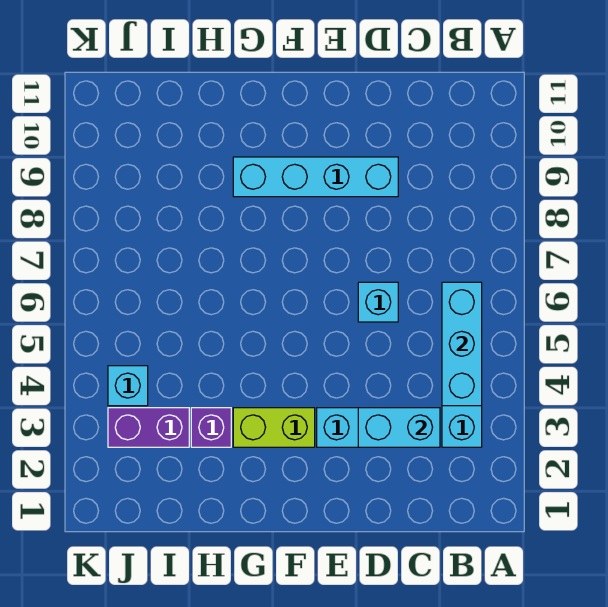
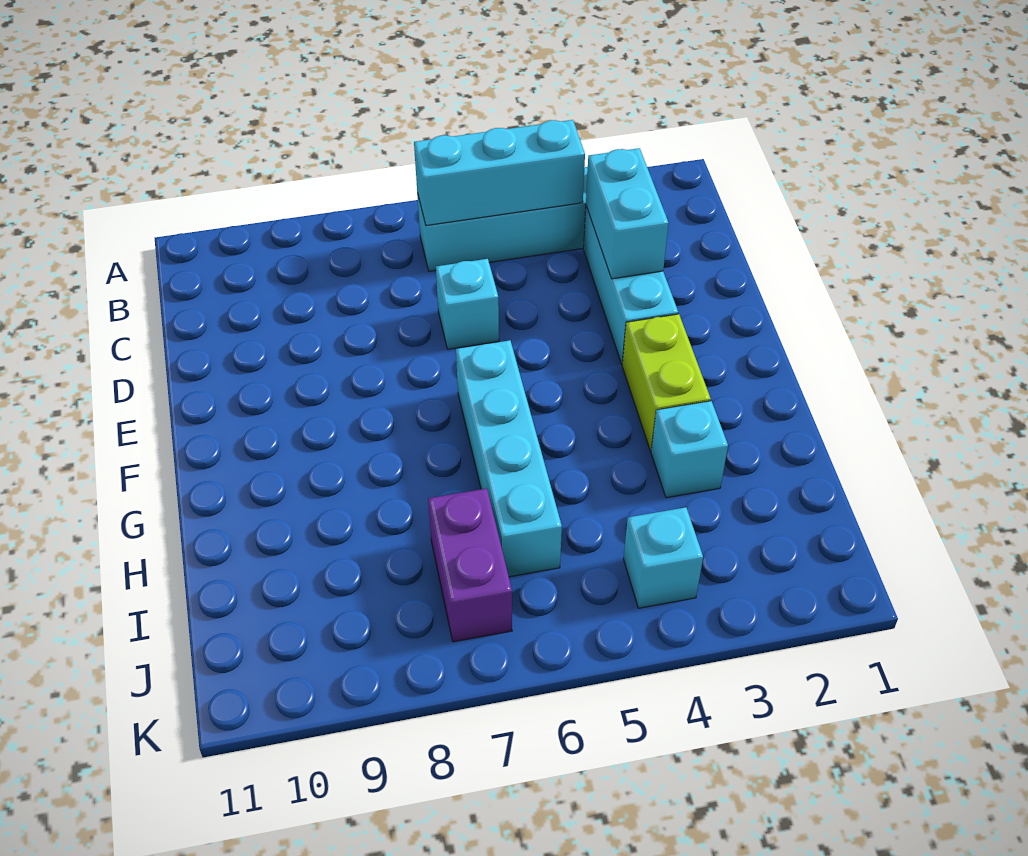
cyan brick D9:G9 level 1 -> cyan brick F6:I6 level 1
purple brick H3 level 1 -> cyan brick H3 level 1
purple brick I3:J3 level 1 -> purple brick I7:J7 level 1

